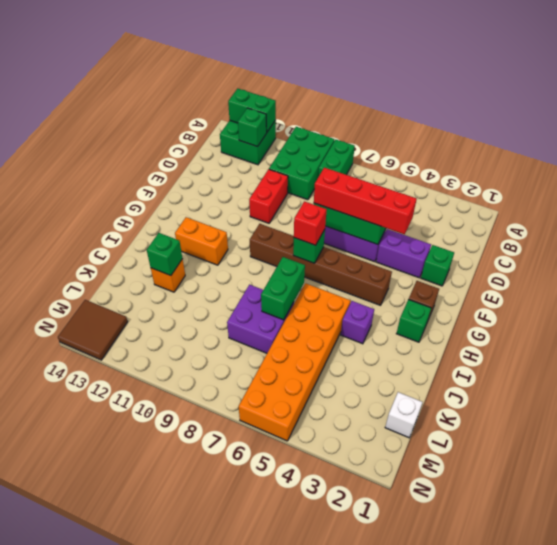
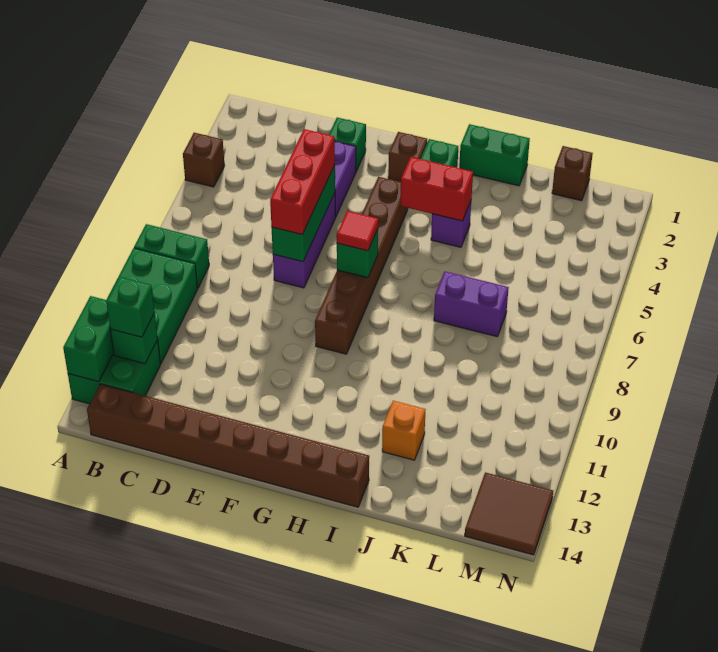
none -> brown brick A4 level 1
green brick A9:C10 level 1 -> green brick A9:B11 level 1
none -> brown brick B14:I14 level 1
red brick D10:E10 level 1 -> red brick H4:I4 level 2
red brick E4:E7 level 3 -> red brick E5:E7 level 3
red brick G7 level 3 -> red tile G7 level 3
orange brick H11:H12 level 1 -> none
orange brick I5:N6 level 1 -> none
green brick I7:J7 level 2 -> green brick I1:J1 level 1
purple brick J7:K8 level 1 -> purple brick J7:K7 level 1
green brick J12 level 2 -> green brick B12 level 3
white brick L1 level 1 -> brown brick L1 level 1

